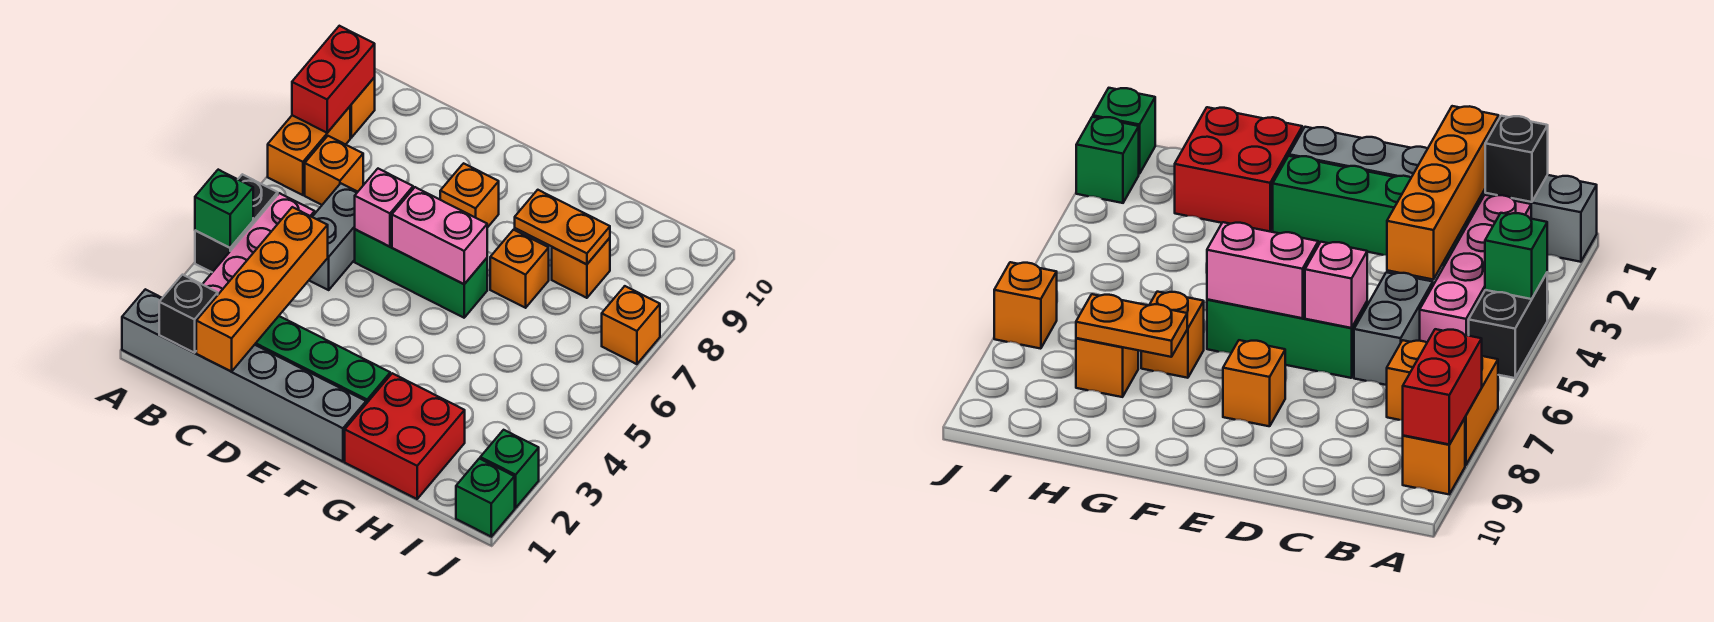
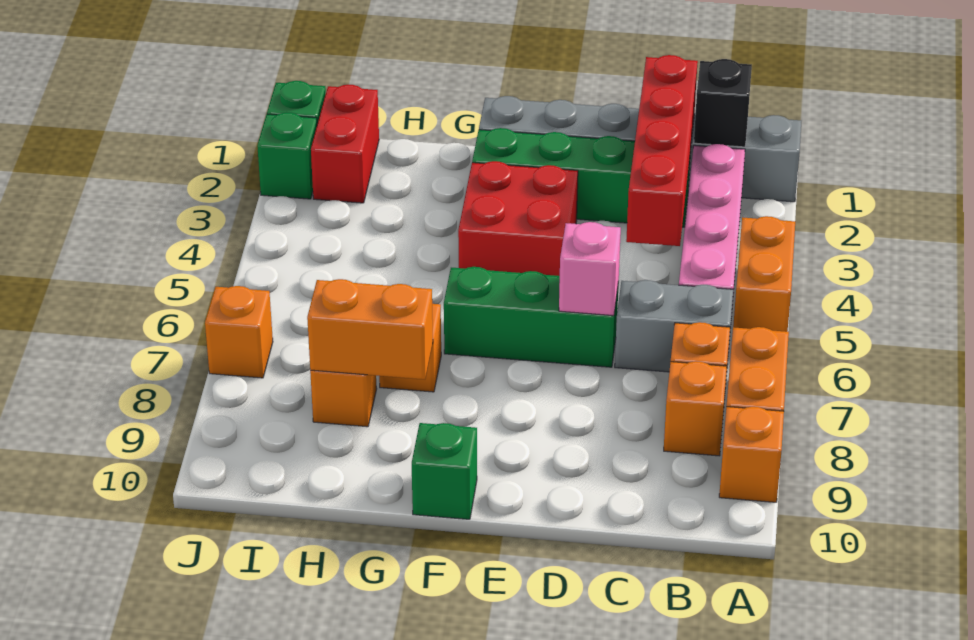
black brick A4:A5 level 1 -> orange brick A4:A5 level 1
green brick A4 level 2 -> green brick F10 level 1
red brick A8:A9 level 2 -> red brick I1:I2 level 1
orange brick C1:C4 level 2 -> red brick C1:C4 level 2
grey brick C5:C6 level 1 -> grey brick B6:C6 level 1
pink brick E6:F6 level 2 -> none
orange brick E8 level 1 -> orange brick B8 level 1
red brick G1:H2 level 1 -> red brick E3:F4 level 1
orange plate G8:H8 level 2 -> orange brick G8:H8 level 2

